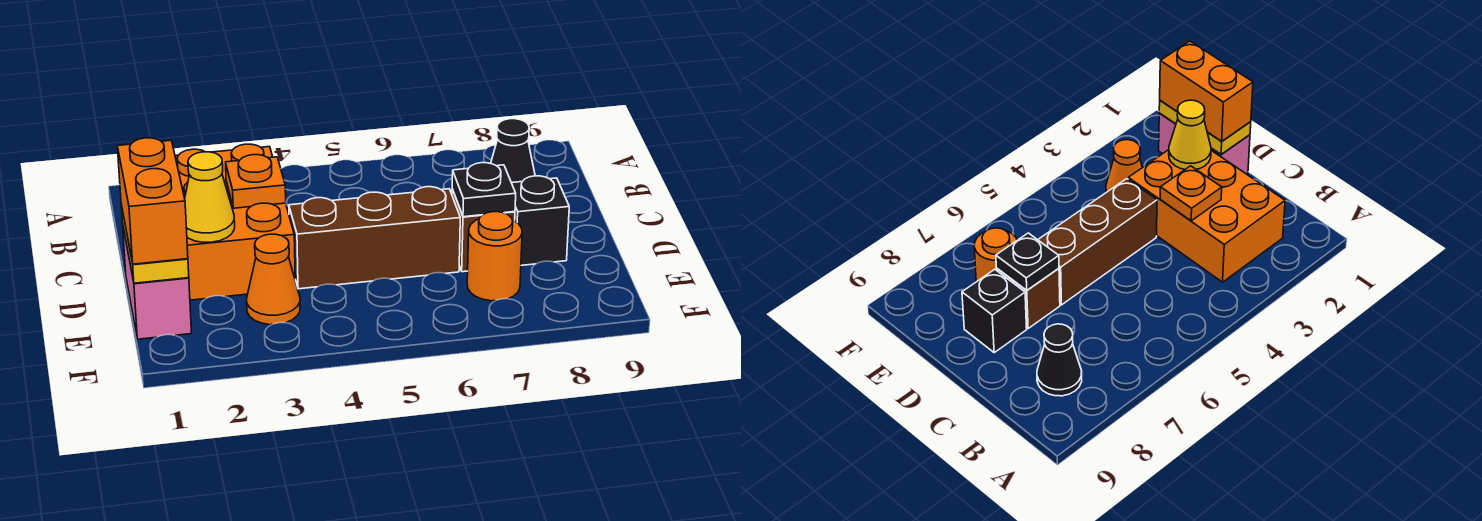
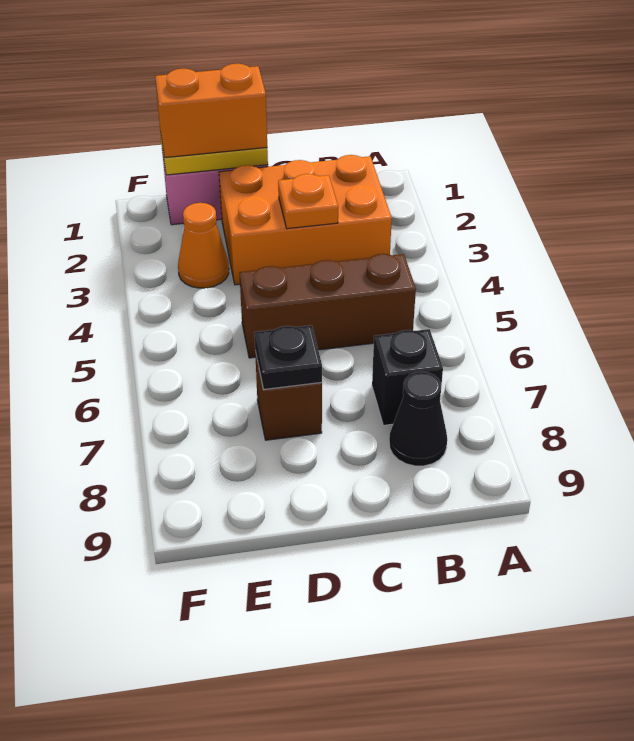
yellow cone D2 level 2 -> none
brown brick D4:D6 level 1 -> brown brick B5:D5 level 1
black brick D8 level 1 -> black brick B7 level 1
orange round brick E7 level 1 -> none

